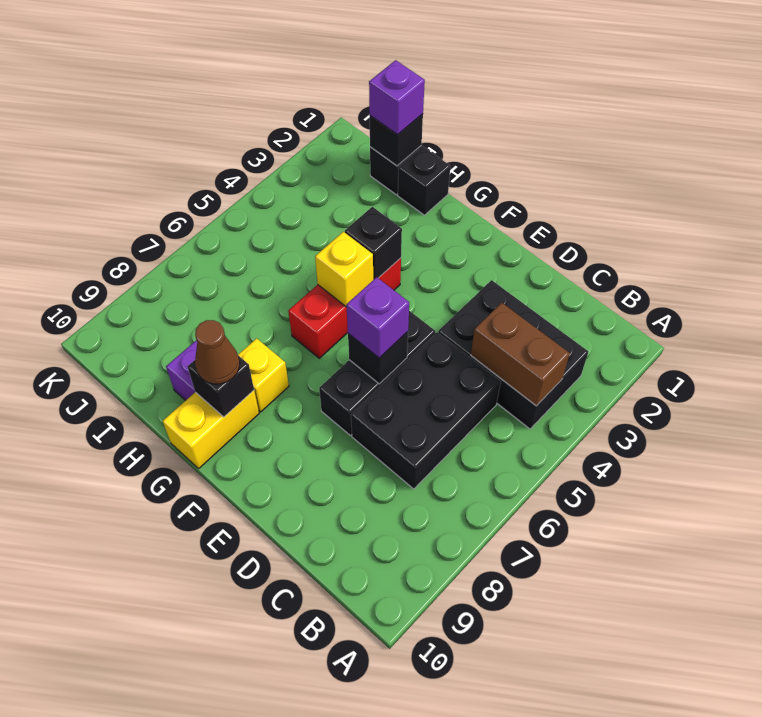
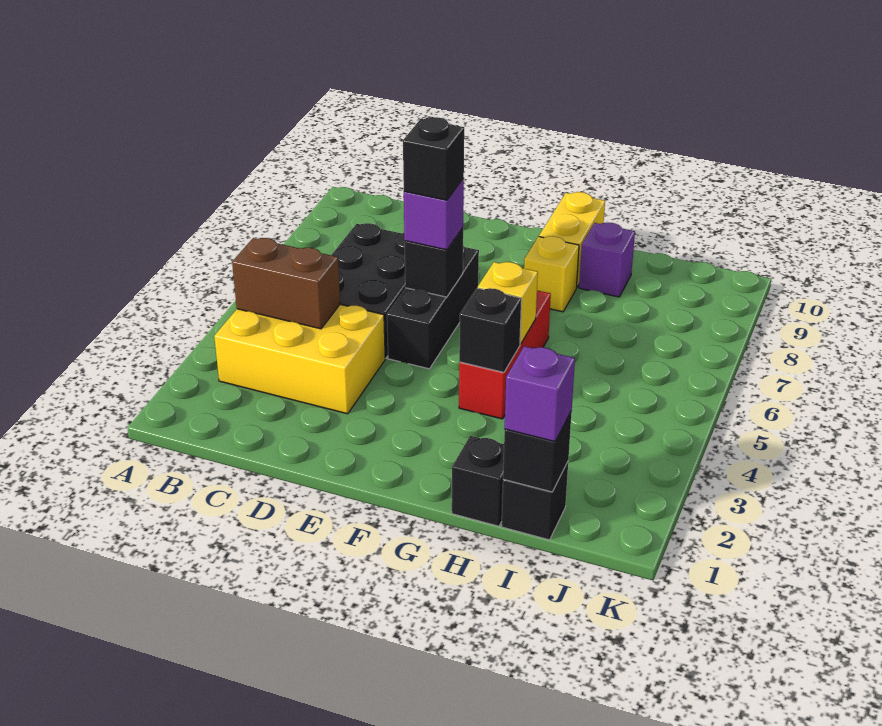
black brick B3:D4 level 1 -> yellow brick B3:D4 level 1
black brick G9 level 2 -> black brick E6 level 4
brown cone G9 level 3 -> none

